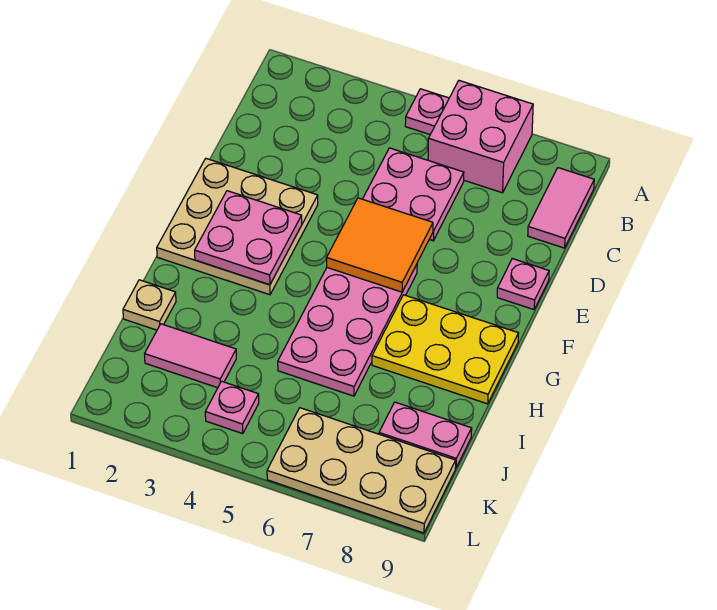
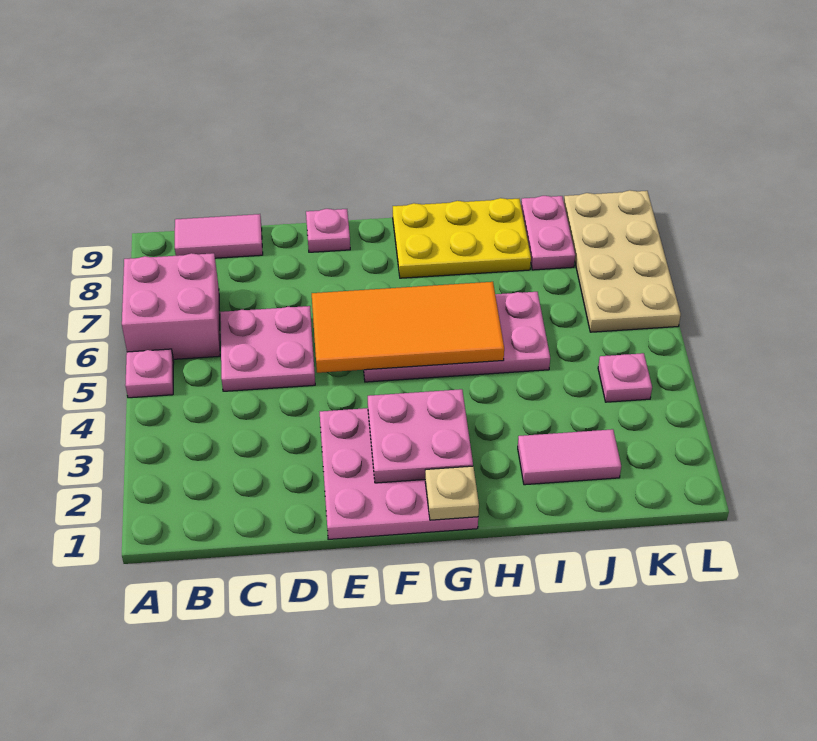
tan plate E1:G3 level 1 -> pink plate E1:G3 level 1
orange tile E5:F6 level 2 -> orange tile E5:H6 level 2
yellow plate G7:H9 level 1 -> yellow plate G8:I9 level 1
tan plate I1 level 1 -> tan plate G1 level 2
pink tile J2:J3 level 1 -> pink tile I2:J2 level 1

